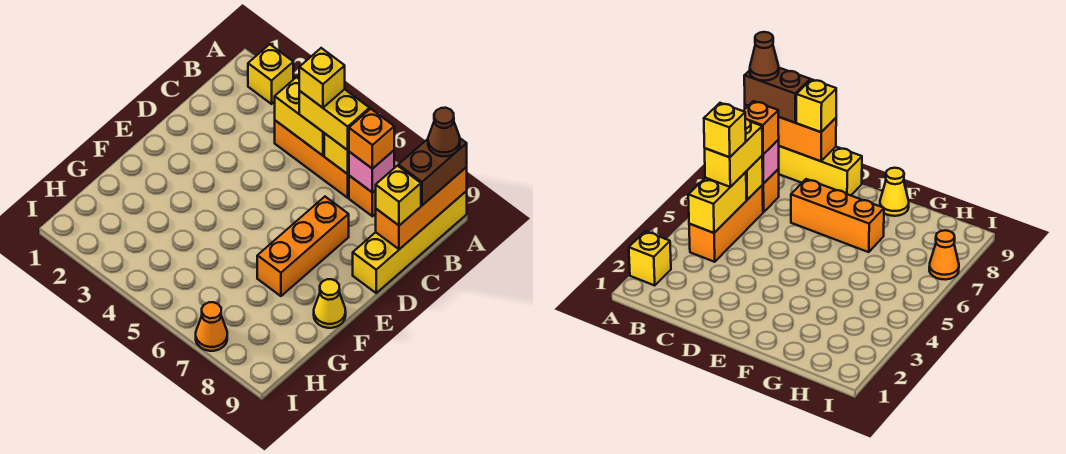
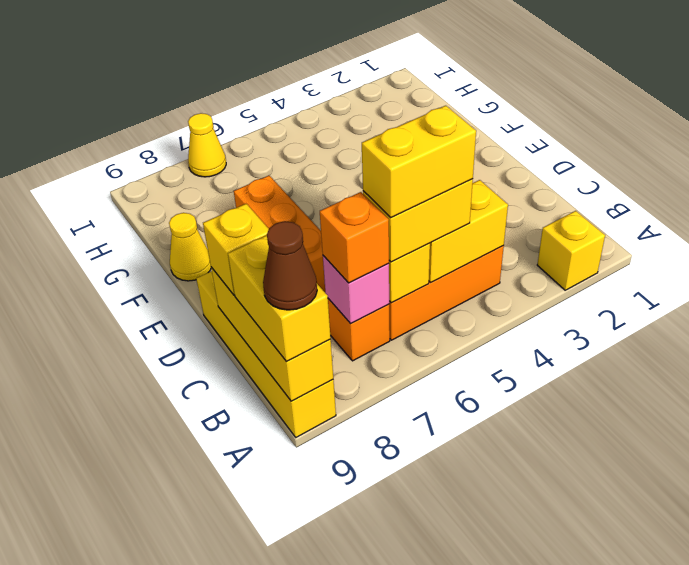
orange brick A9:C9 level 2 -> yellow brick A9:C9 level 2
brown brick A9:B9 level 3 -> yellow brick A9:B9 level 3
yellow brick B5 level 4 -> yellow brick B5:B6 level 4
orange cone I7 level 1 -> yellow cone I7 level 1

